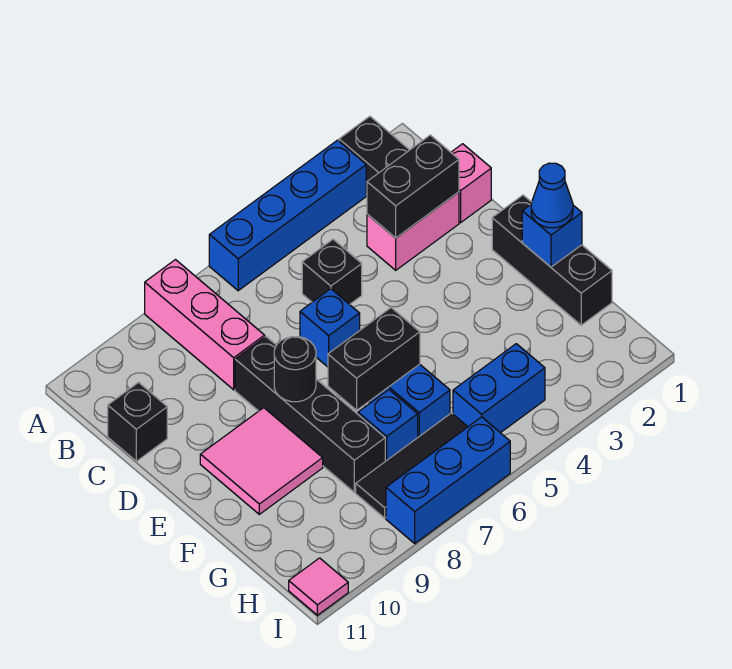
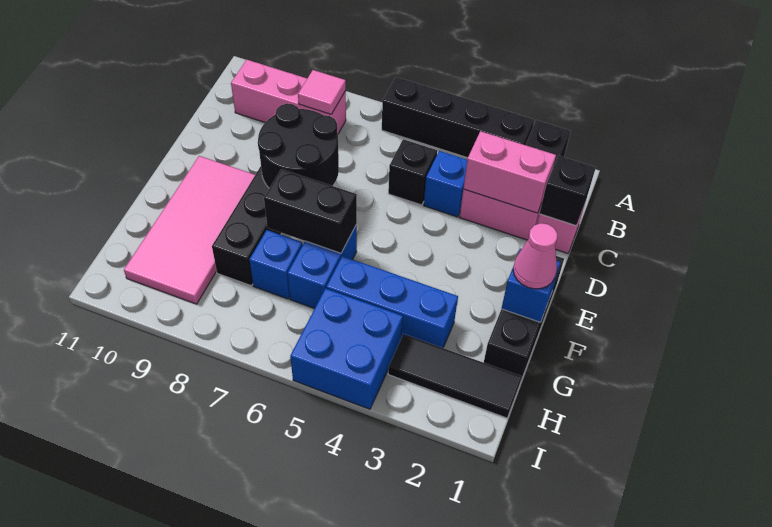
blue brick A3:A6 level 1 -> black brick A3:A6 level 1
pink brick A8:C8 level 1 -> pink brick B8:B10 level 1
black brick C2:C3 level 2 -> pink brick C2:C3 level 2
black brick C11 level 1 -> black brick C1 level 2
blue brick D6 level 1 -> blue brick C4 level 1
black round brick E8 level 2 -> black round brick D7:E8 level 2
pink tile E9:F10 level 1 -> pink tile E9:H10 level 1
blue cone F1 level 3 -> pink cone F1 level 3
blue brick H4:H5 level 1 -> blue brick H4:I5 level 1
black tile H6:H8 level 1 -> black tile H1:H3 level 1
blue brick I6:I8 level 1 -> blue brick G3:G5 level 1
pink tile I11 level 1 -> pink tile B8 level 2

